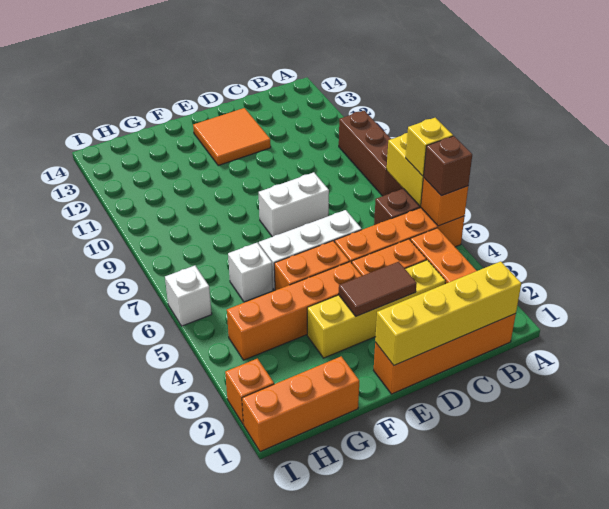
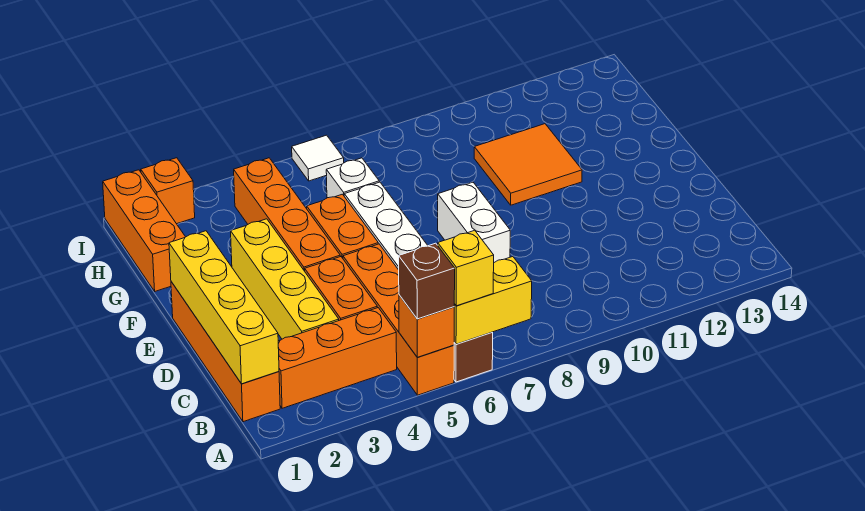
brown brick A8:A10 level 1 -> none
brown tile D3:E3 level 2 -> none
orange tile D12:E13 level 1 -> orange tile F10:G11 level 1
white brick I6 level 1 -> white tile I6 level 1

